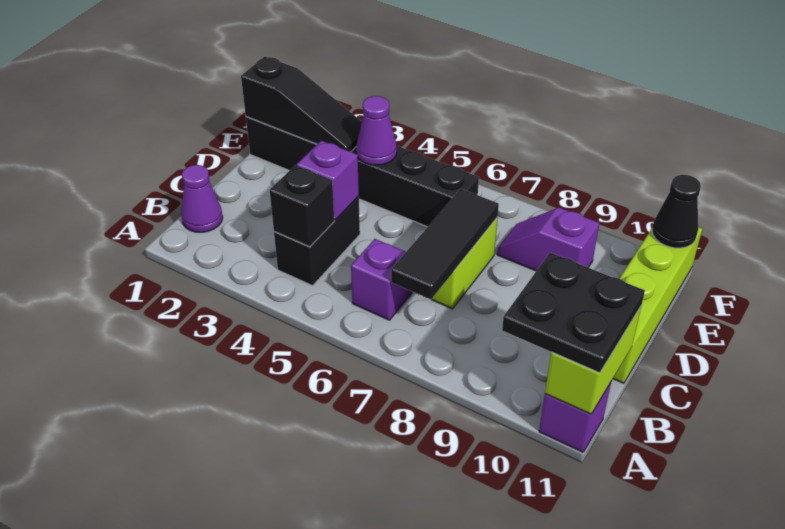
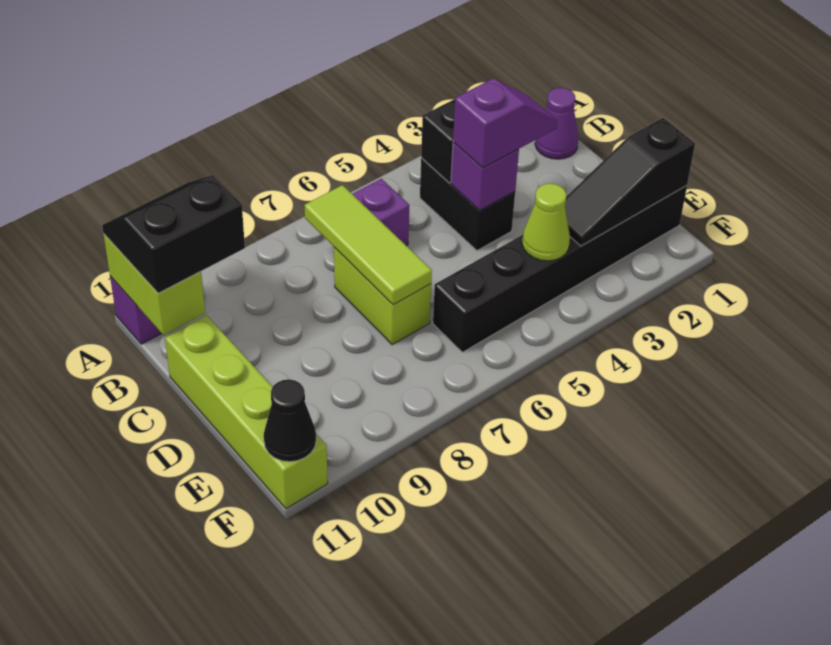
black plate A10:B11 level 3 -> black slope A10:B11 level 3 top B
black tile B7:D7 level 2 -> lime tile B7:D7 level 2
purple cone E4 level 2 -> lime cone E4 level 2
purple slope E8:E9 level 1 top 9 -> purple slope C3:C4 level 3 top 4

